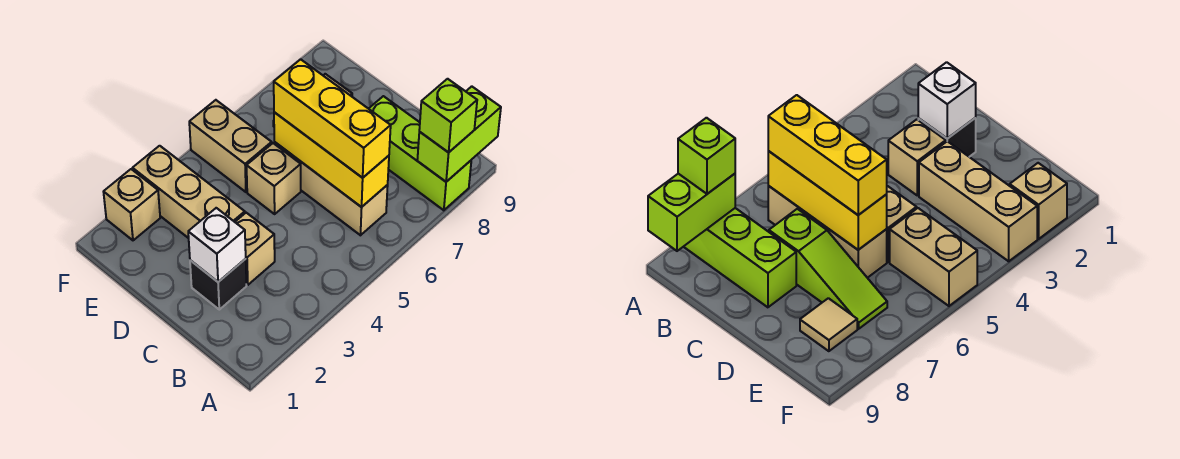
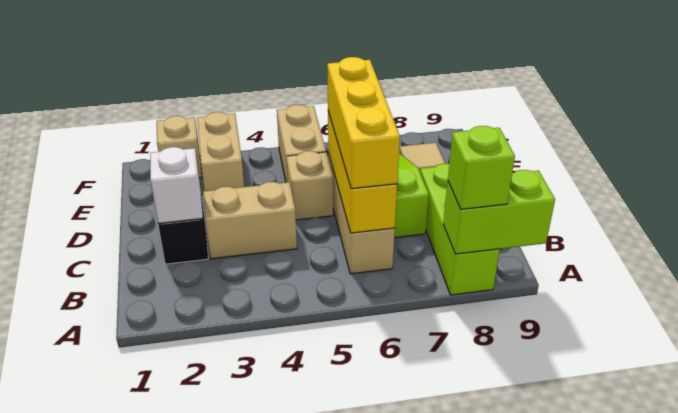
tan brick C3 level 1 -> tan brick C3:C4 level 1
tan brick D3:F3 level 1 -> tan brick E3:F3 level 1

